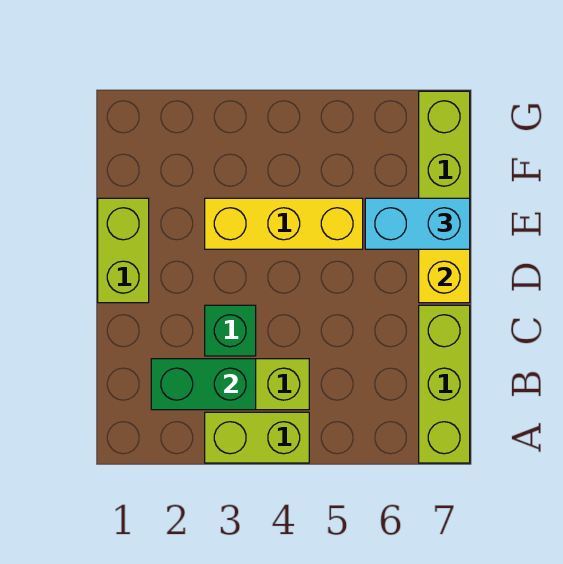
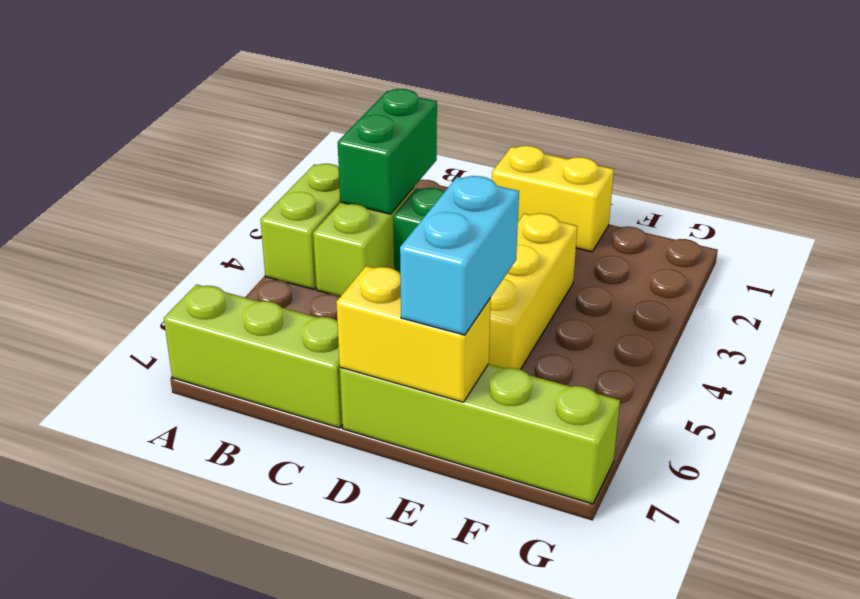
lime brick D1:E1 level 1 -> yellow brick D1:E1 level 1

